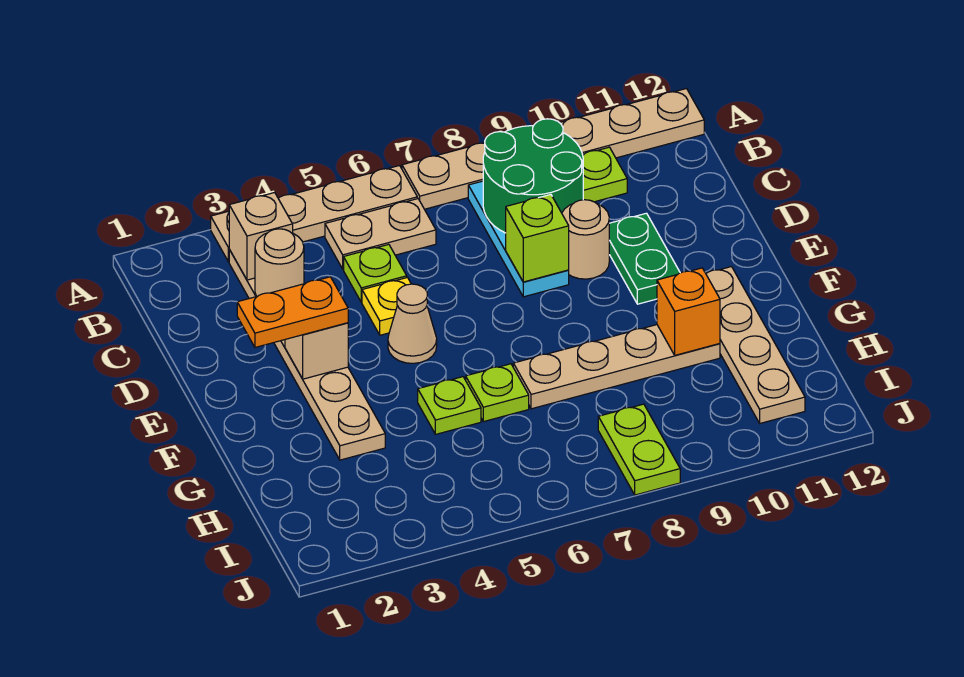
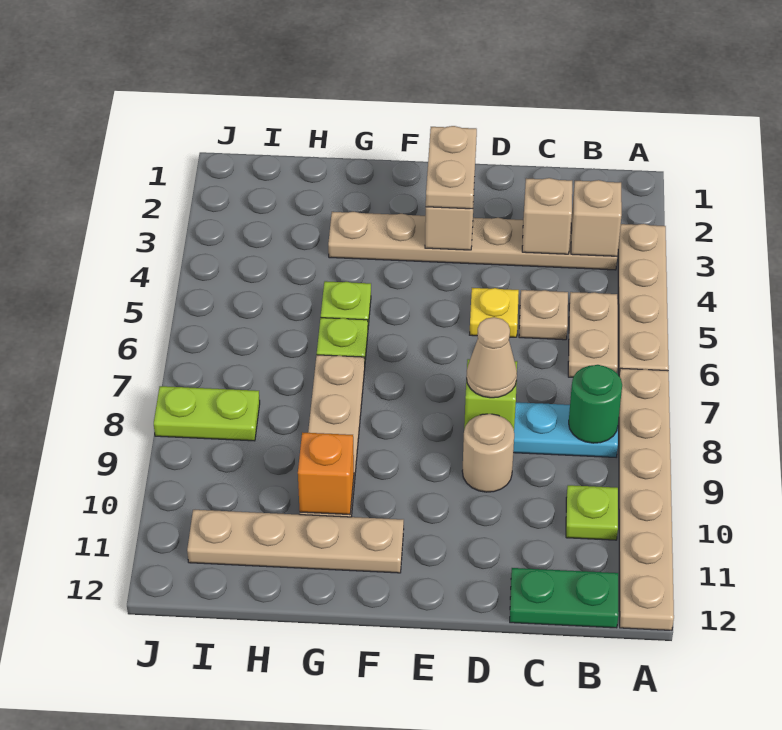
green round brick B8:C9 level 2 -> green round brick B8 level 2
tan round brick C3 level 2 -> tan brick C3 level 2
lime plate C5 level 1 -> tan plate C5 level 1
green plate D10:E10 level 1 -> green plate B12:C12 level 1
orange plate E2:E3 level 3 -> tan plate E2:E3 level 3
tan cone E5 level 1 -> tan cone D8 level 3

